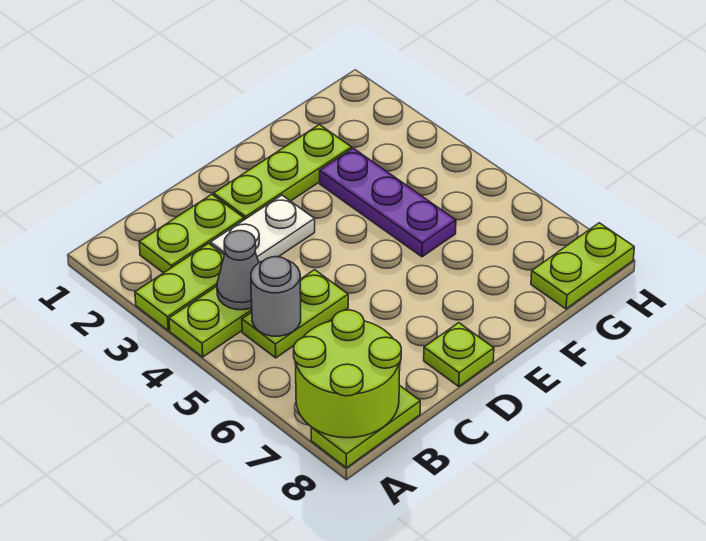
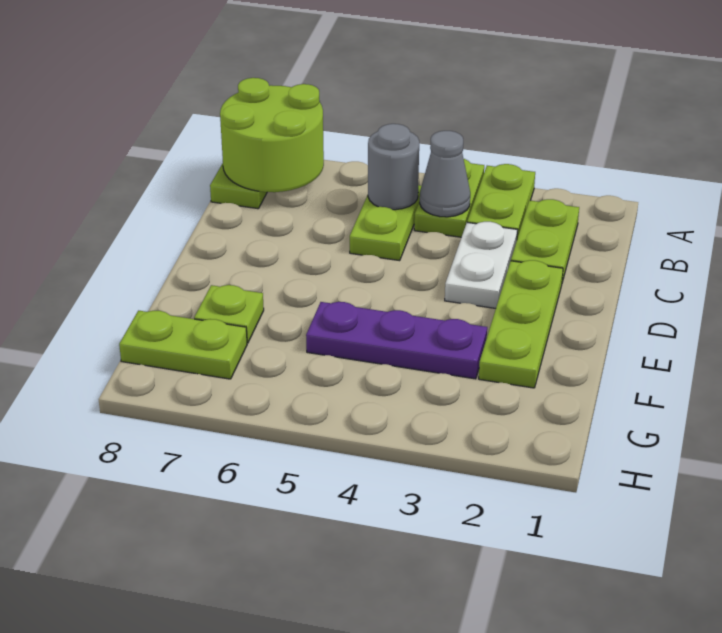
lime plate D8 level 1 -> lime plate F7 level 1
lime plate G8:H8 level 1 -> lime plate G7:G8 level 1

